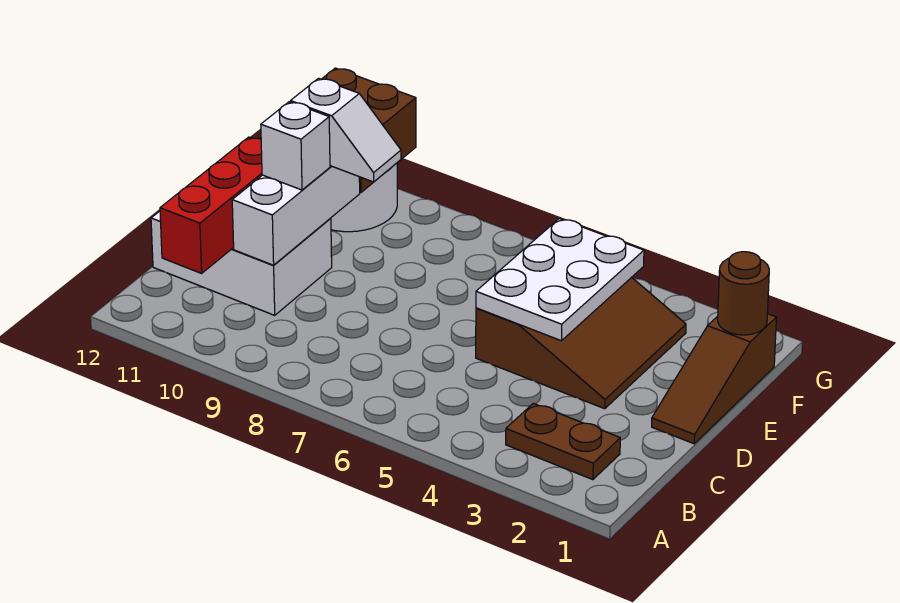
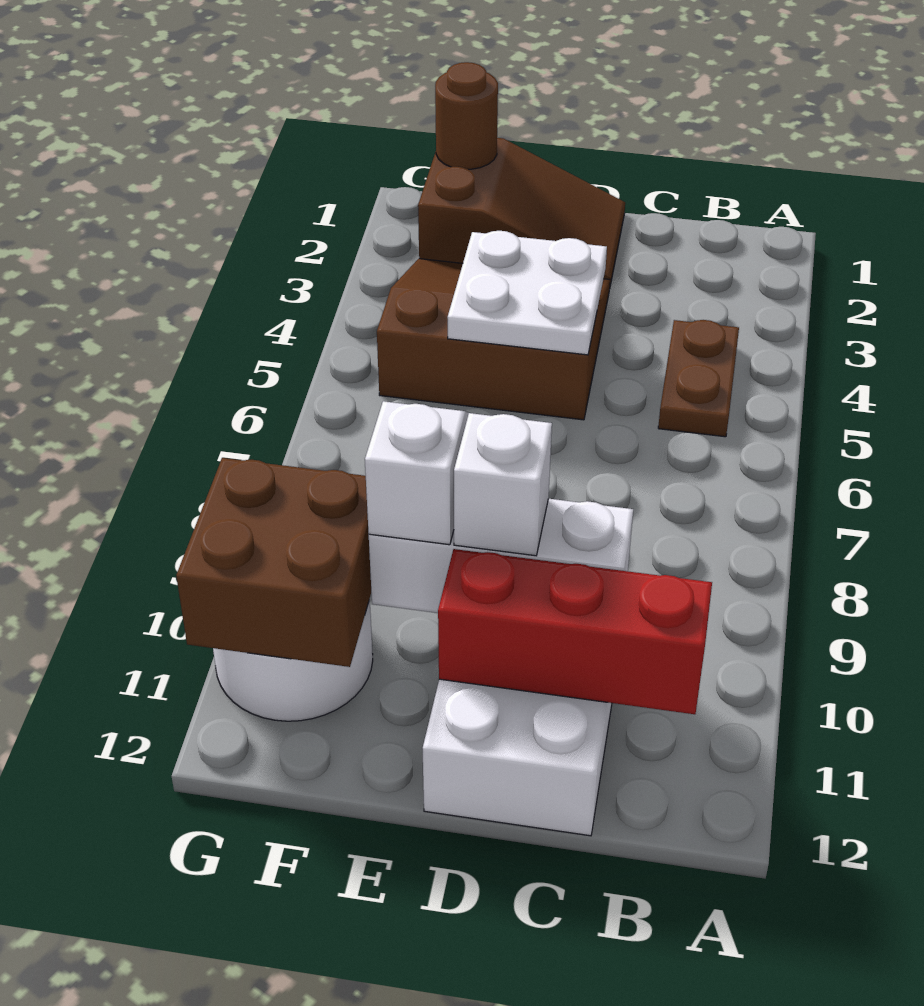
brown plate B2:B3 level 1 -> brown plate B4:B5 level 1
brown slope D1:F1 level 1 top F -> brown slope D1:F2 level 1 top F
white plate D4:F5 level 2 -> white plate D4:E5 level 2

